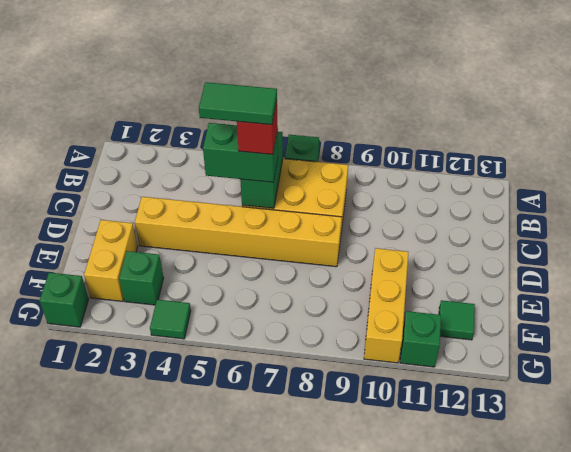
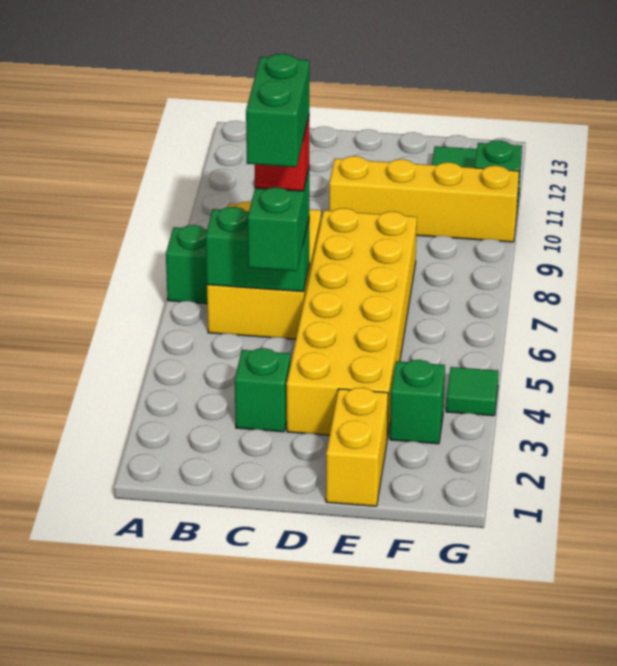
green tile C5:C6 level 5 -> green brick C5:C6 level 5
yellow brick D3:D8 level 1 -> yellow brick D3:E8 level 1
yellow brick E2:F2 level 1 -> yellow brick E1:E2 level 1
yellow brick E10:G10 level 1 -> yellow brick D10:G10 level 1
green brick G1 level 1 -> green brick C3 level 1

